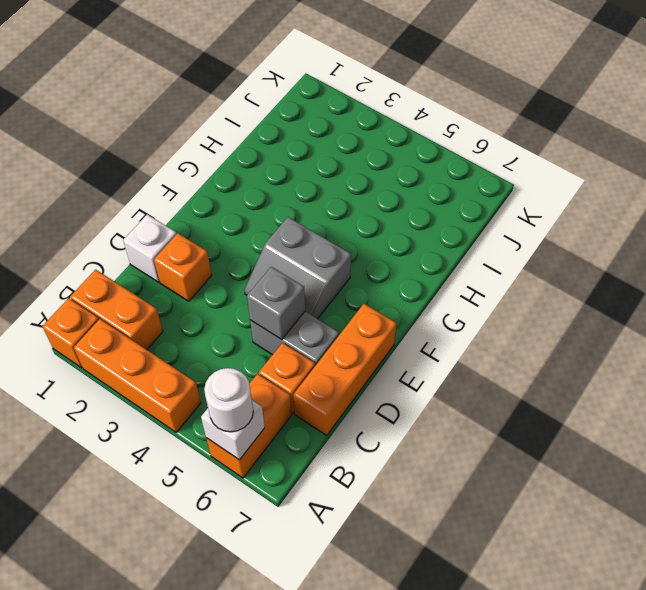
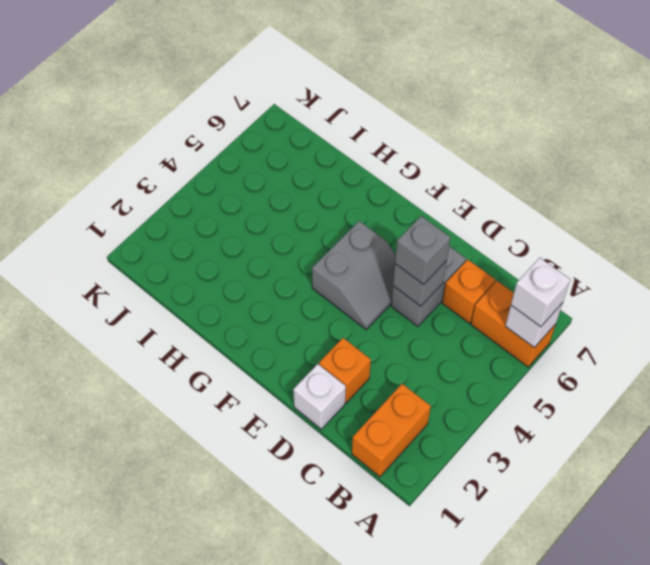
orange brick A1 level 1 -> none
orange brick A2:A4 level 1 -> none
white round brick A6 level 3 -> white brick A6 level 3
orange brick C7:E7 level 1 -> none
none -> grey brick D5 level 3

